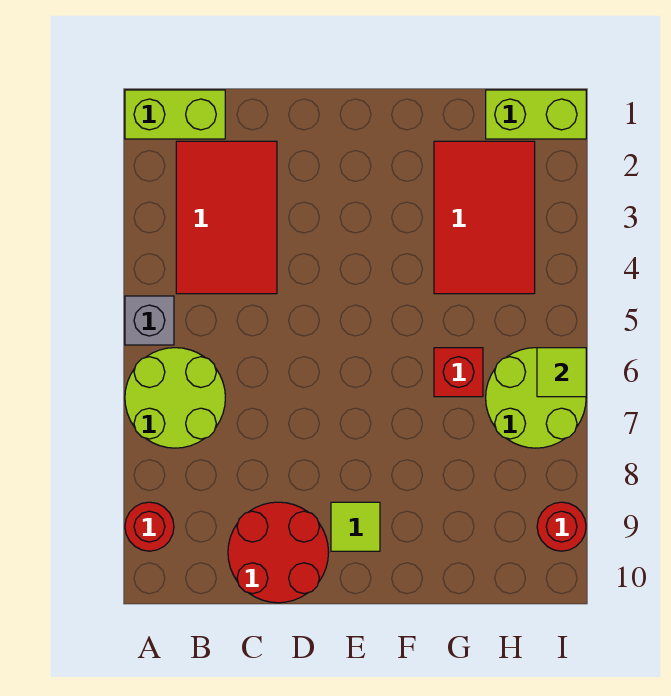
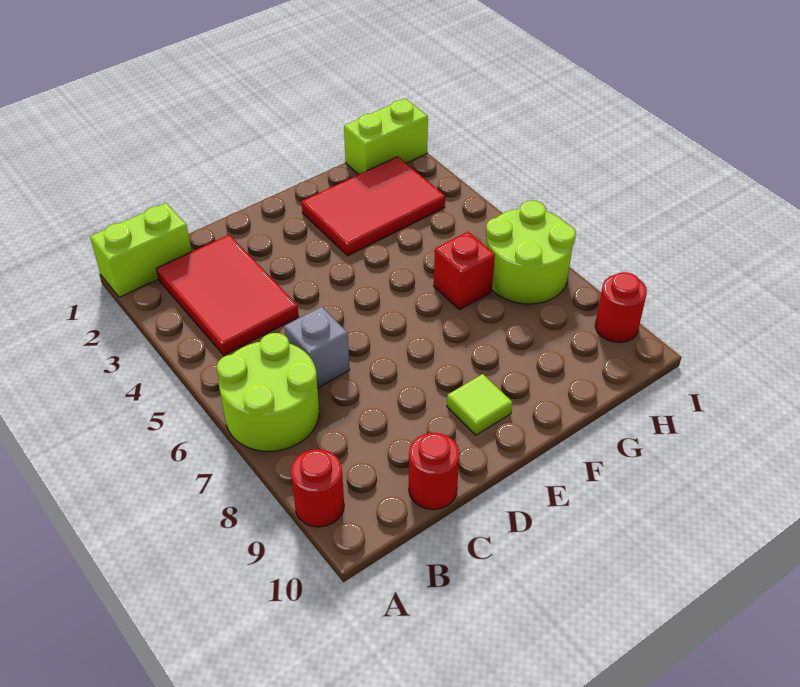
grey brick A5 level 1 -> grey brick C6 level 1
red round brick C9:D10 level 1 -> red round brick C10 level 1
red tile G2:H4 level 1 -> red tile F2:H3 level 1
lime tile I6 level 2 -> none

